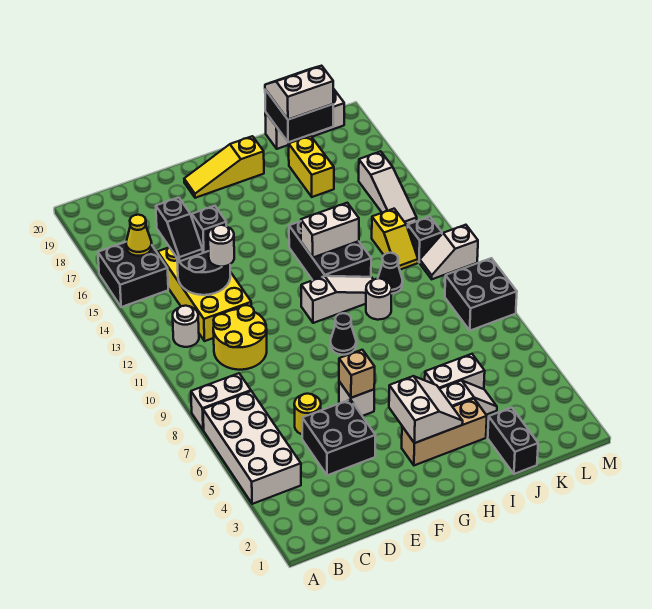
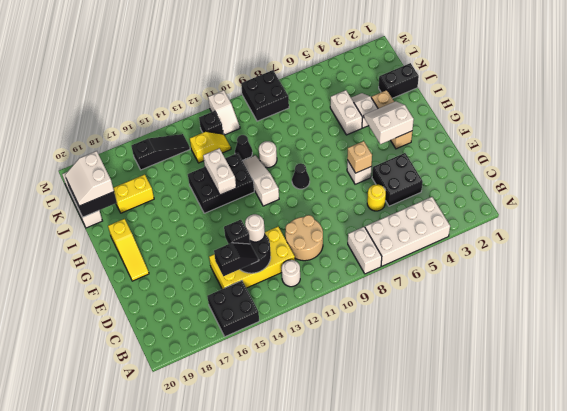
yellow cone B16 level 2 -> none
yellow round brick C10:D11 level 1 -> tan round brick C10:D11 level 1
white slope L14:L16 level 1 top 16 -> black slope L14:L16 level 1 top 16

